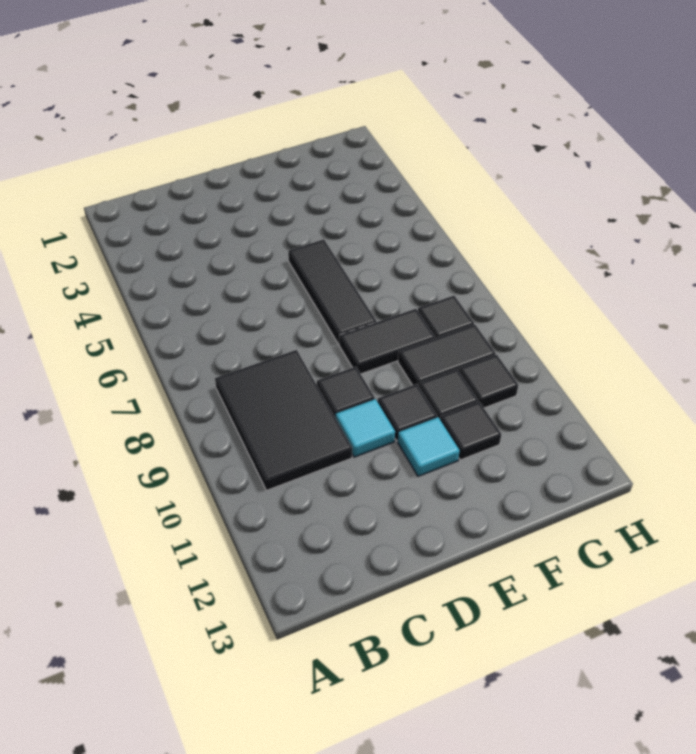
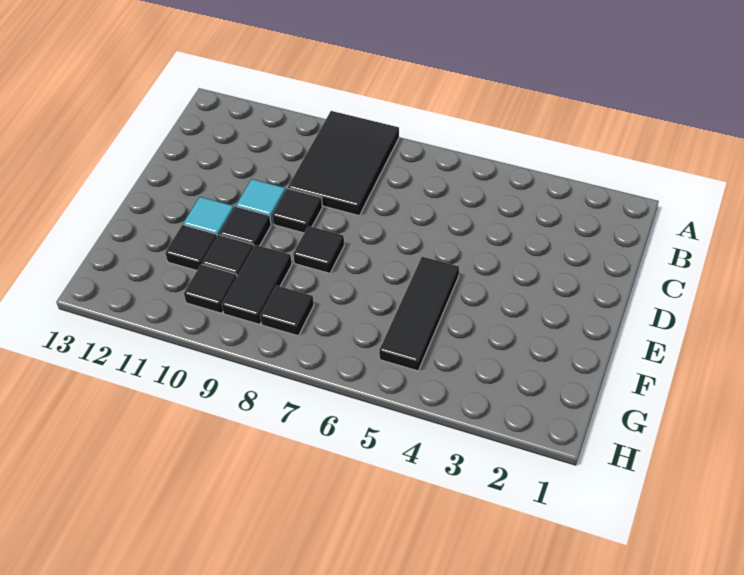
black tile B8:C10 level 1 -> black tile A8:C9 level 1
black tile E5:E7 level 1 -> black tile E5:G5 level 1
black tile E8:F8 level 1 -> black tile E8 level 1

